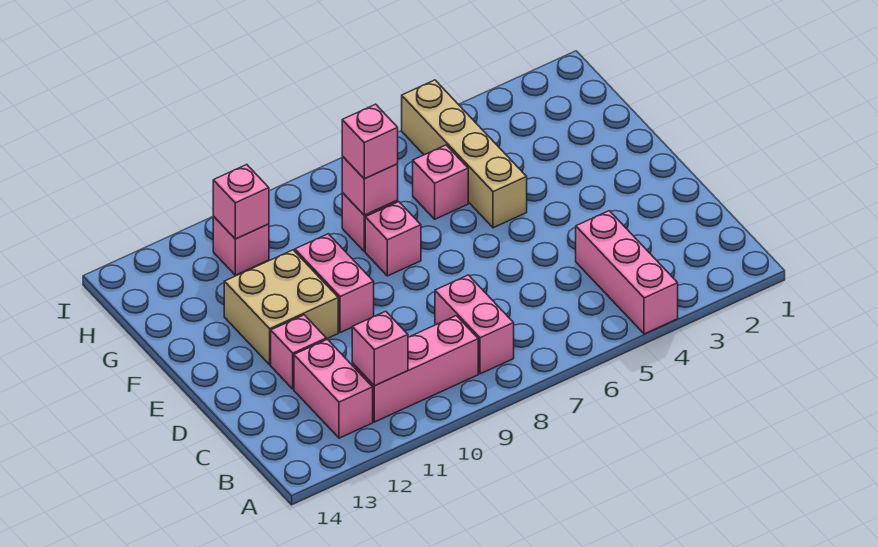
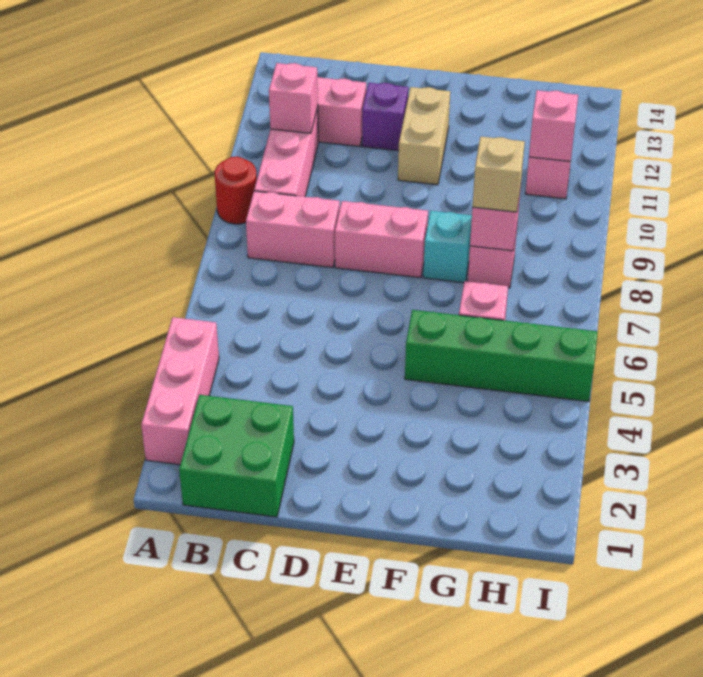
pink brick A4:C4 level 1 -> pink brick A2:A4 level 1
none -> red round brick A9 level 1
none -> green brick B1:C2 level 1
pink brick D12 level 1 -> purple brick D12 level 1
pink brick E10:F10 level 1 -> pink brick D8:E8 level 1
tan brick E11:F12 level 1 -> tan brick E11:E12 level 1
tan brick F5:I5 level 1 -> green brick F5:I5 level 1
pink brick F8 level 1 -> cyan brick F8 level 1
pink brick G8 level 3 -> tan brick G8 level 3

